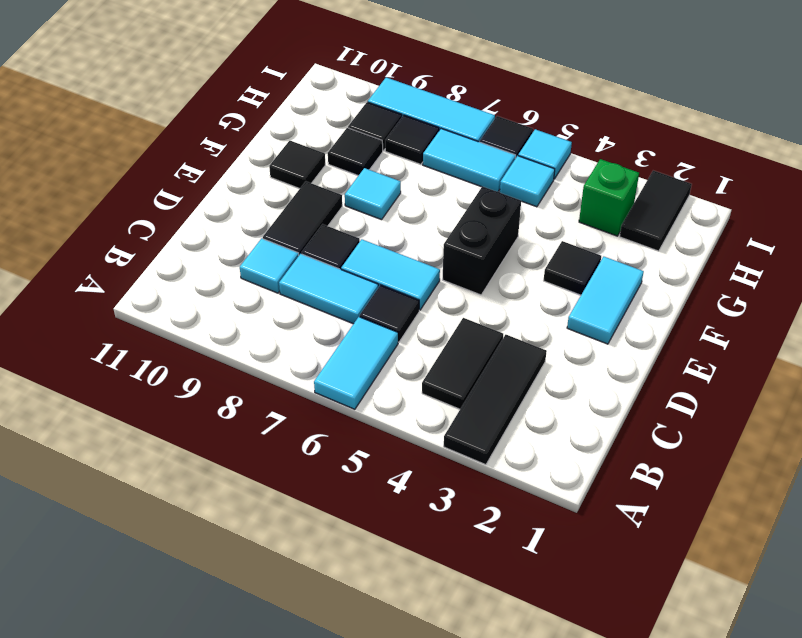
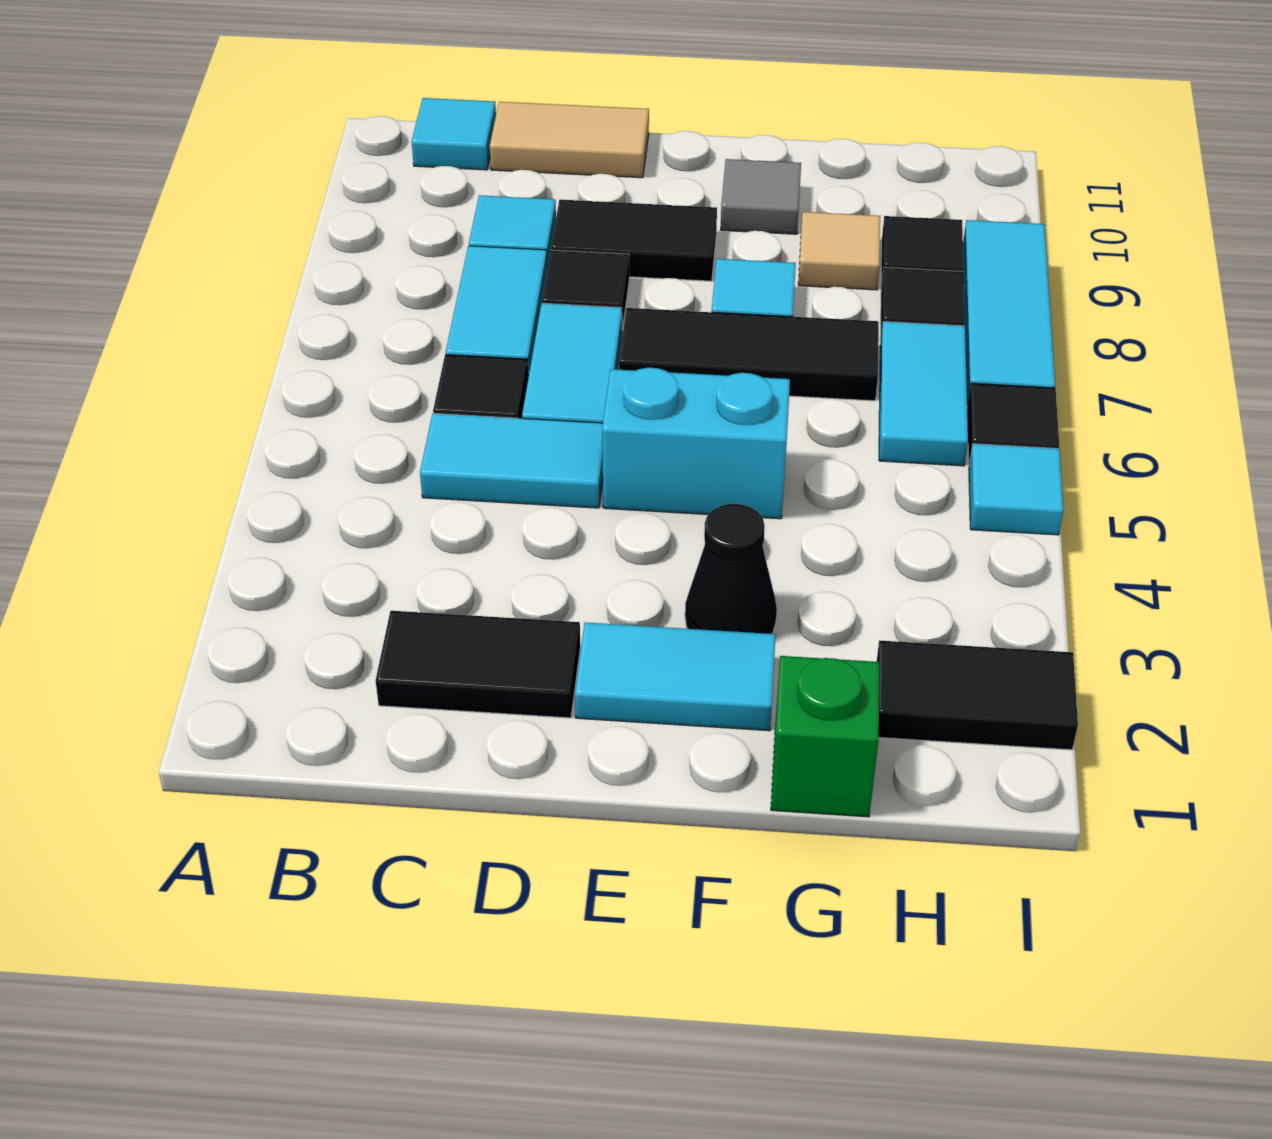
black tile A3:C3 level 1 -> black tile E7:G7 level 1
cyan tile A6:B6 level 1 -> cyan tile C5:D5 level 1
black tile B4:C4 level 1 -> black tile C2:D2 level 1
none -> tan tile C11:D11 level 1
black brick E5:F5 level 1 -> cyan brick E5:F5 level 1
black tile F3 level 1 -> black cone F3 level 1
black tile F10 level 1 -> grey tile F10 level 1
black tile G9 level 1 -> tan tile G9 level 1
green brick H3 level 1 -> green brick G1 level 1
cyan tile H5 level 1 -> cyan tile B11 level 1

